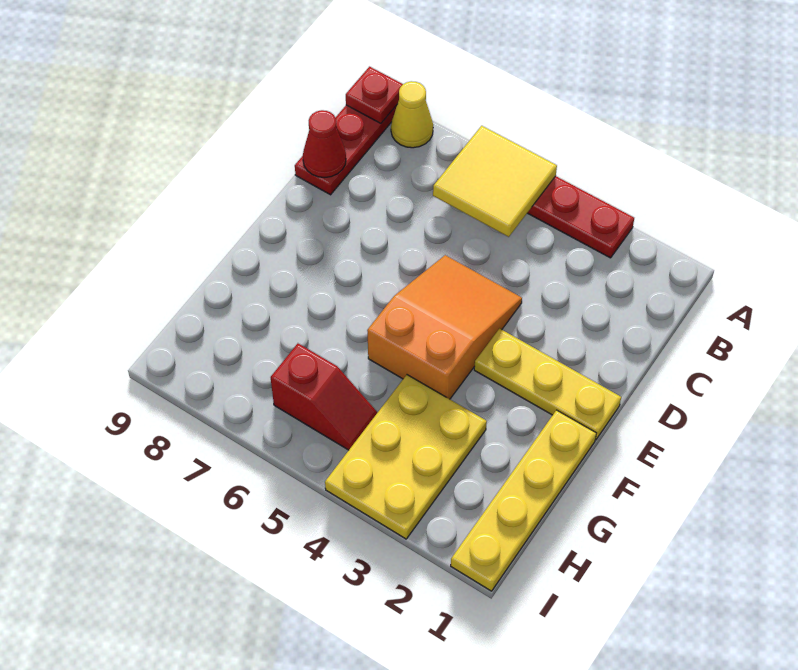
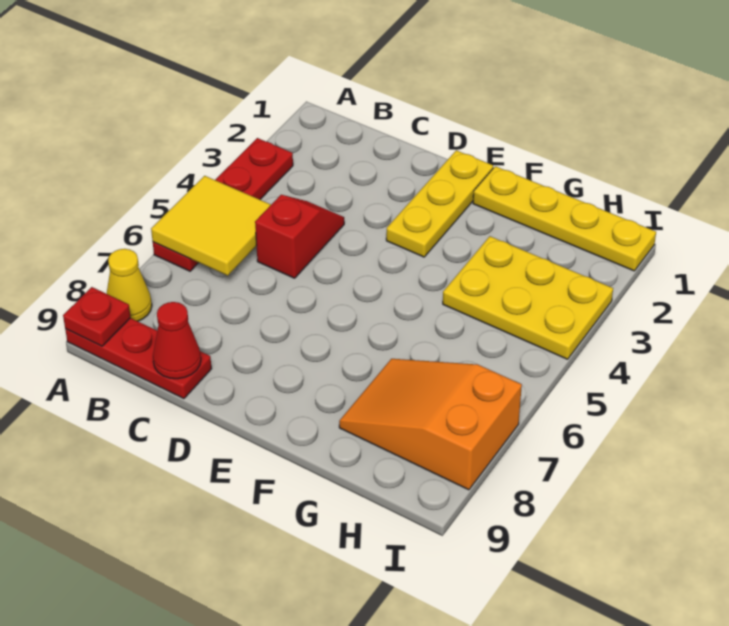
orange slope D4:F5 level 1 top F -> orange slope G7:I8 level 1 top I
red slope H5:H6 level 1 top 6 -> red slope C4:C5 level 1 top 5

